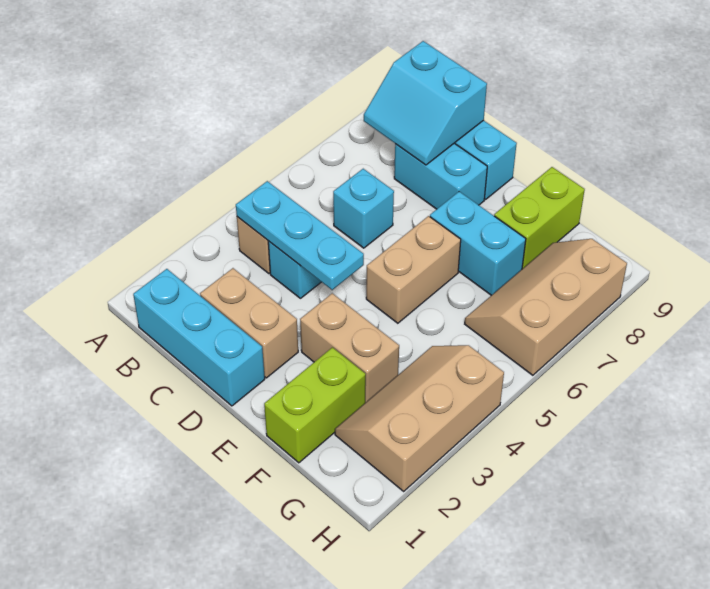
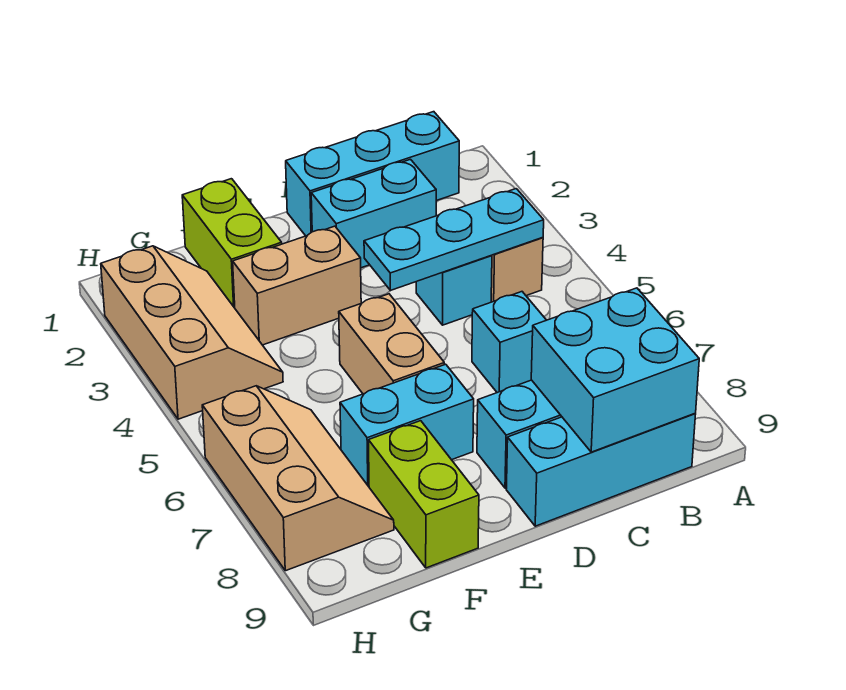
cyan slope B8:C9 level 2 top 9 -> cyan brick B8:C9 level 2
tan brick C2:D2 level 1 -> cyan brick C2:D2 level 1

